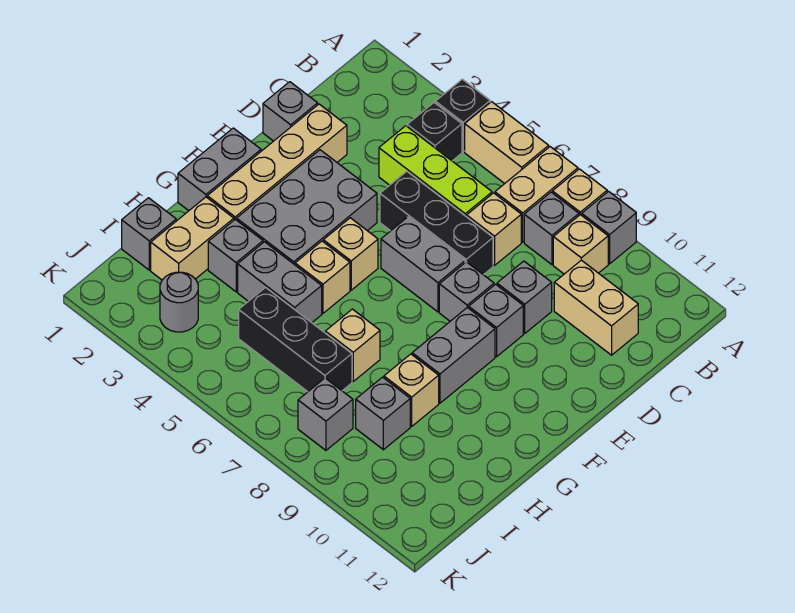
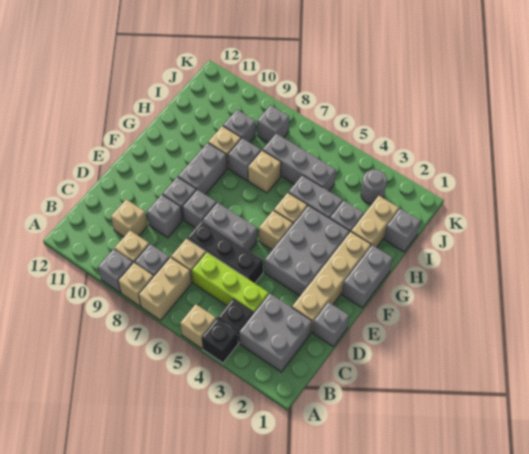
tan brick A5:A6 level 1 -> tan brick A5 level 1
none -> grey brick B2:C3 level 1
tan brick C10:C11 level 1 -> tan brick C10 level 1
none -> grey brick H8 level 1
black brick I5:I7 level 1 -> grey brick I5:I7 level 1

